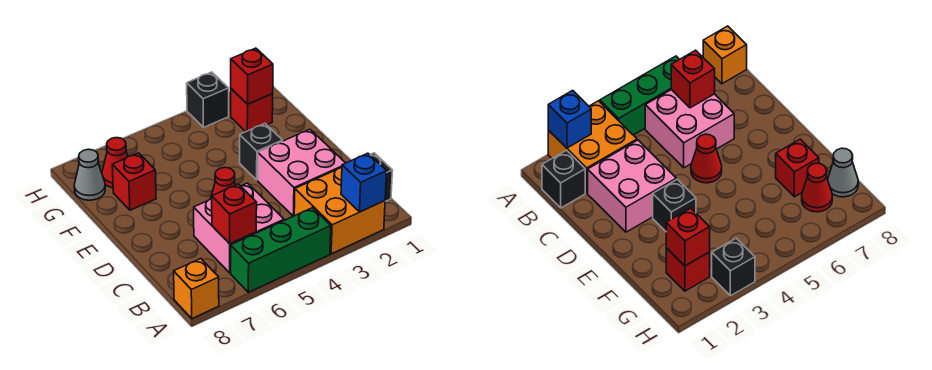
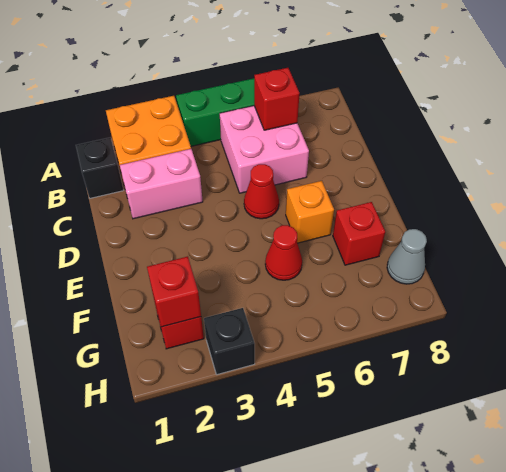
blue brick A2 level 2 -> none
orange brick A8 level 1 -> orange brick E6 level 1
pink brick C2:D3 level 1 -> pink brick C2:C3 level 1
black brick E3 level 1 -> none
red cone G7 level 1 -> red cone F5 level 1

